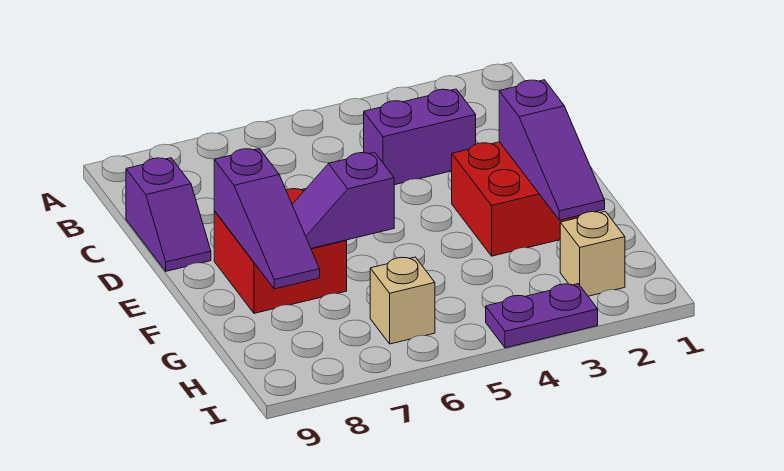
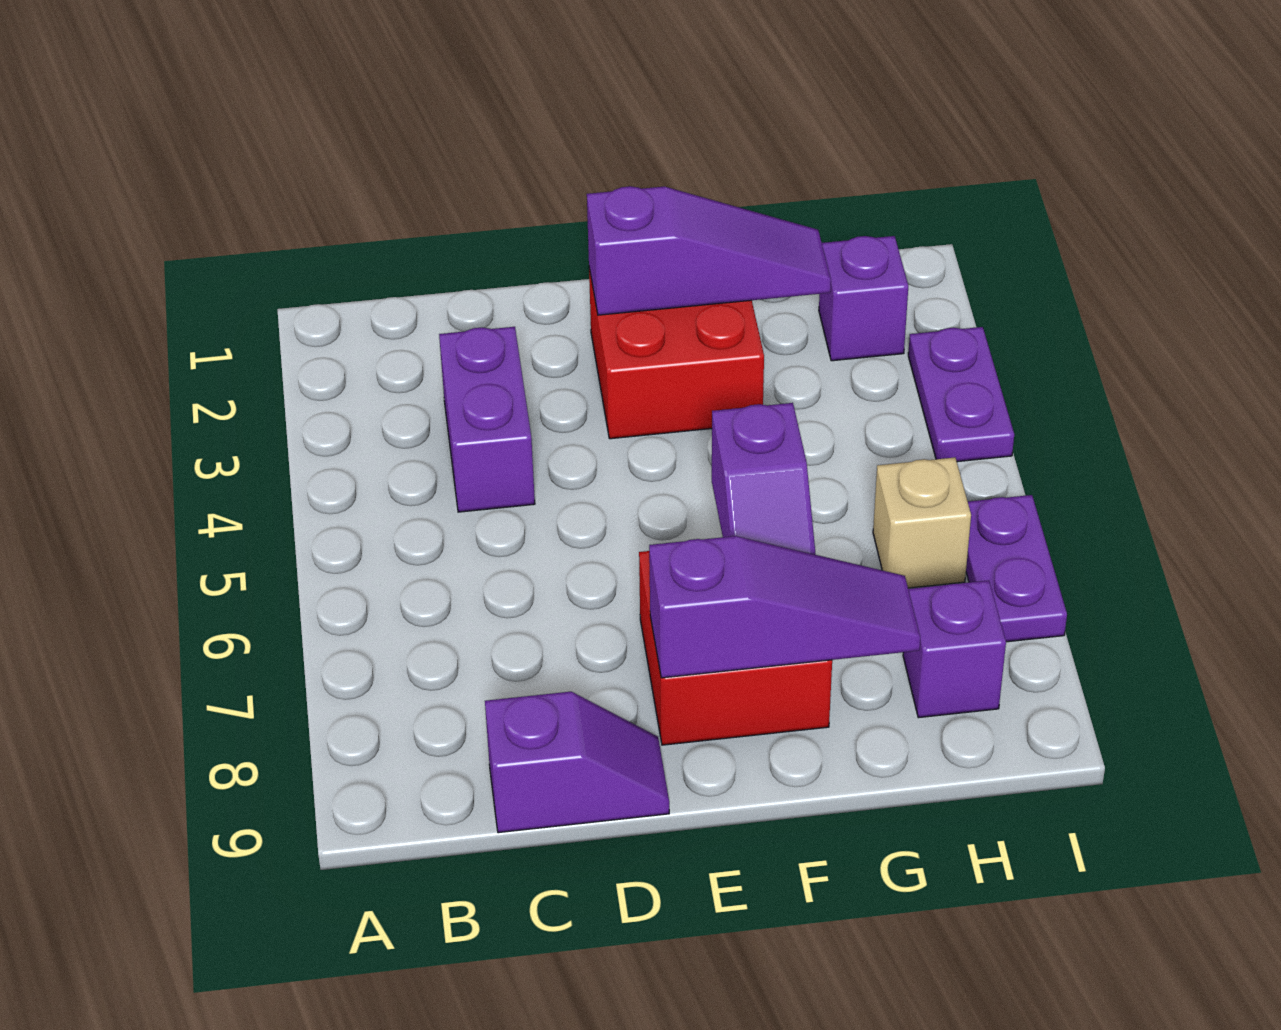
tan brick H2 level 1 -> purple brick H2 level 1
none -> purple brick H8 level 1
none -> purple plate I6:I7 level 1

